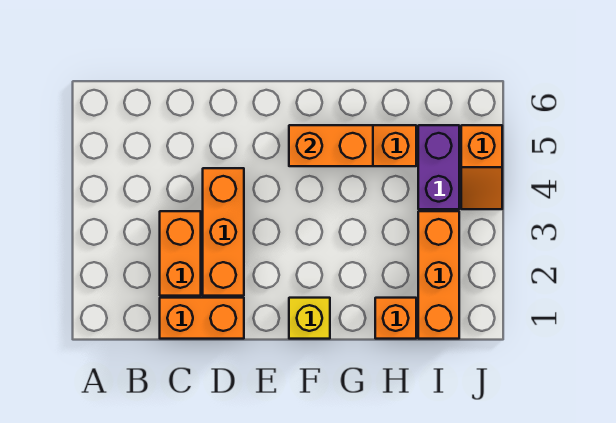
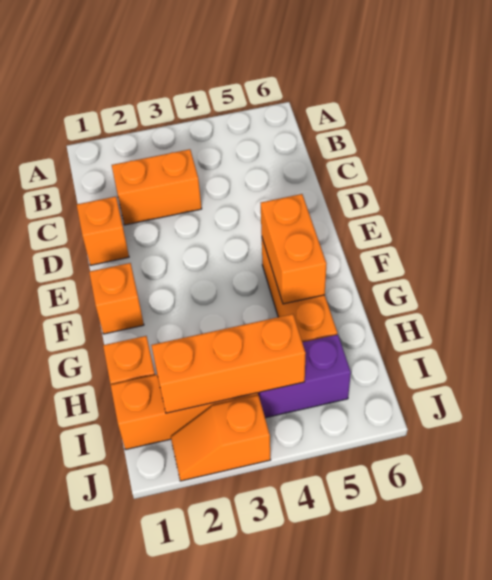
orange brick C1:D1 level 1 -> orange brick D1 level 1
orange brick D2:D4 level 1 -> orange brick I2:I4 level 2
yellow brick F1 level 1 -> orange brick F1 level 1
orange slope J4:J5 level 1 top 5 -> orange slope J2:J3 level 1 top 3

